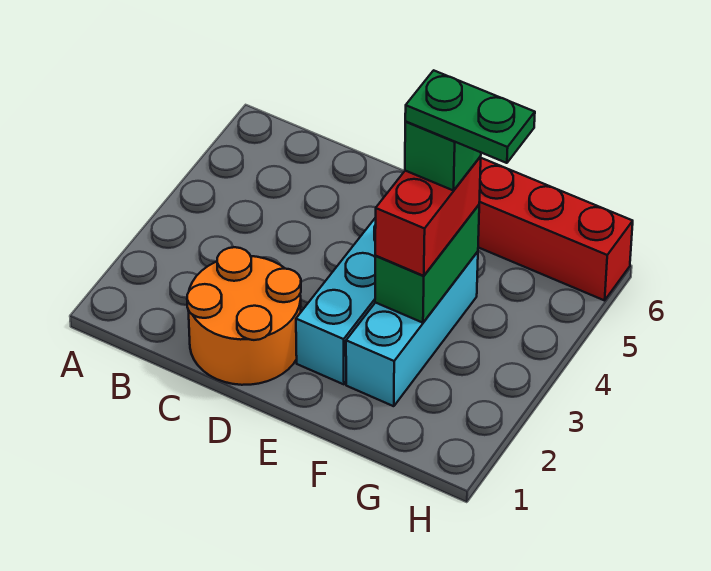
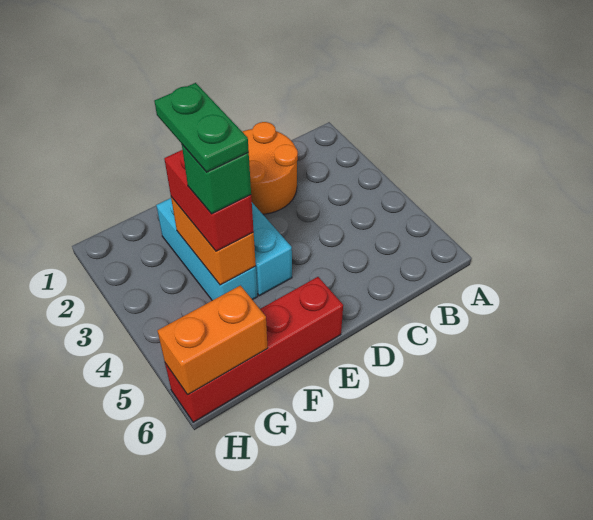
green brick F3:F4 level 2 -> orange brick F3:F4 level 2
green plate F4:G4 level 5 -> green plate F3:F4 level 5
none -> orange brick G6:H6 level 2

